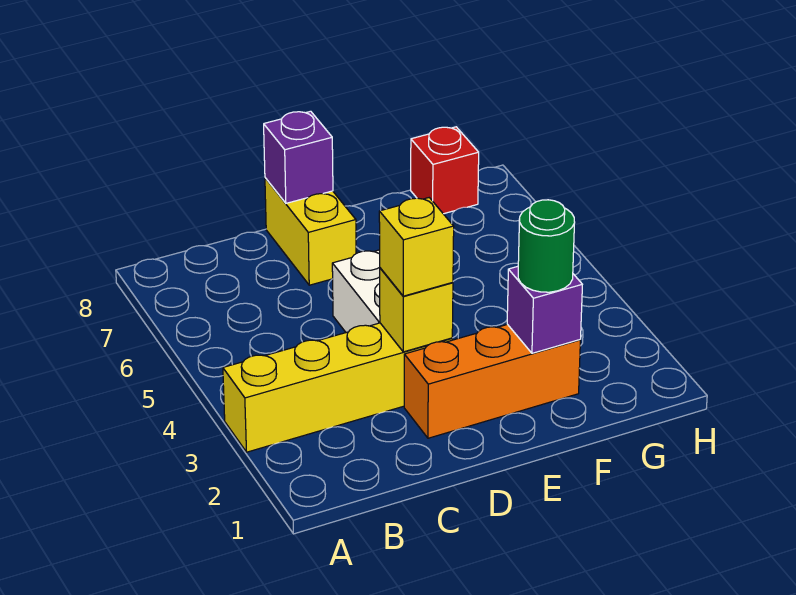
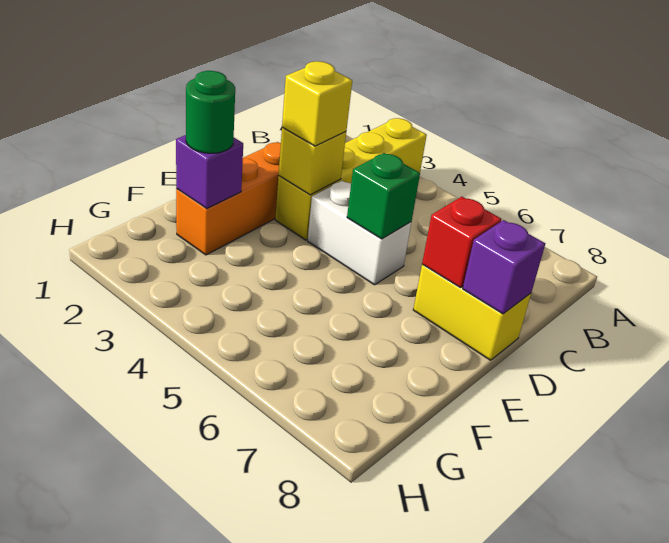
none -> green brick D5 level 2
red brick G8 level 1 -> red brick D7 level 2

